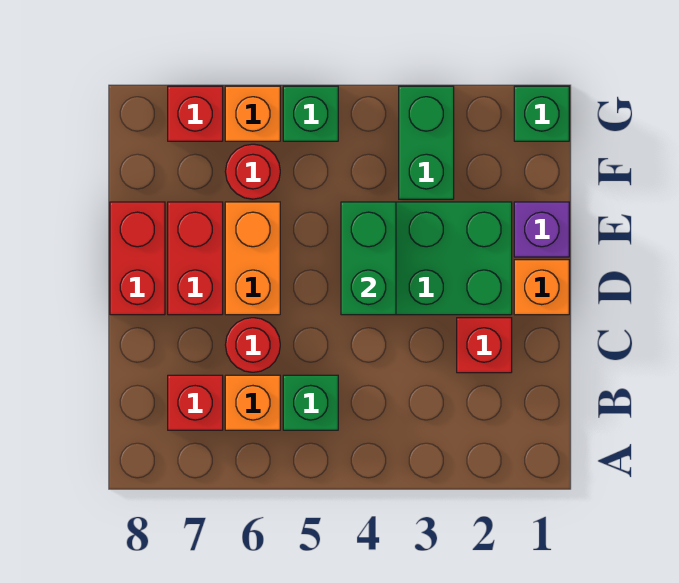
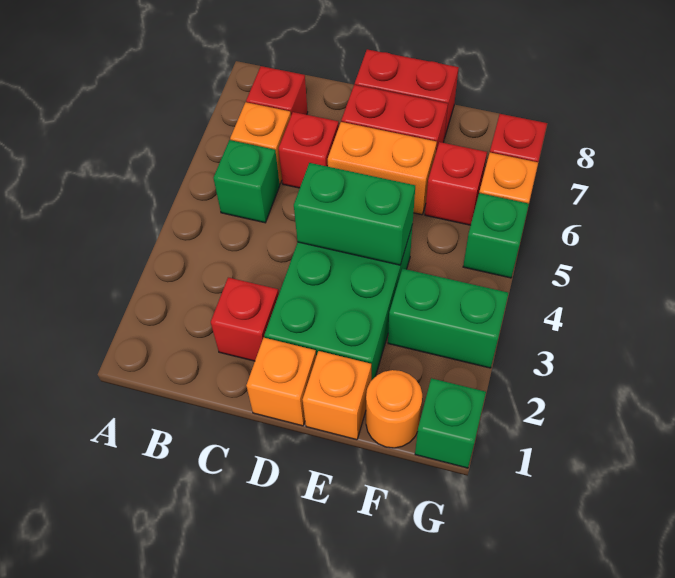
red round brick C6 level 1 -> red brick C6 level 1
purple brick E1 level 1 -> orange brick E1 level 1
none -> orange round brick F1 level 1
red round brick F6 level 1 -> red brick F6 level 1

